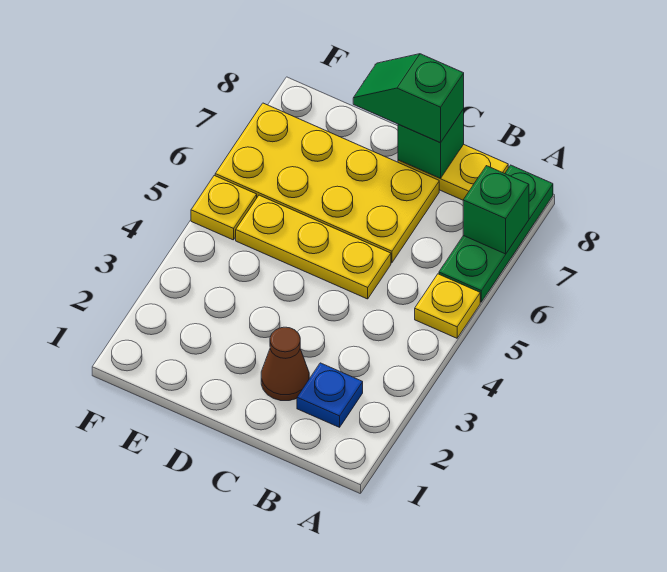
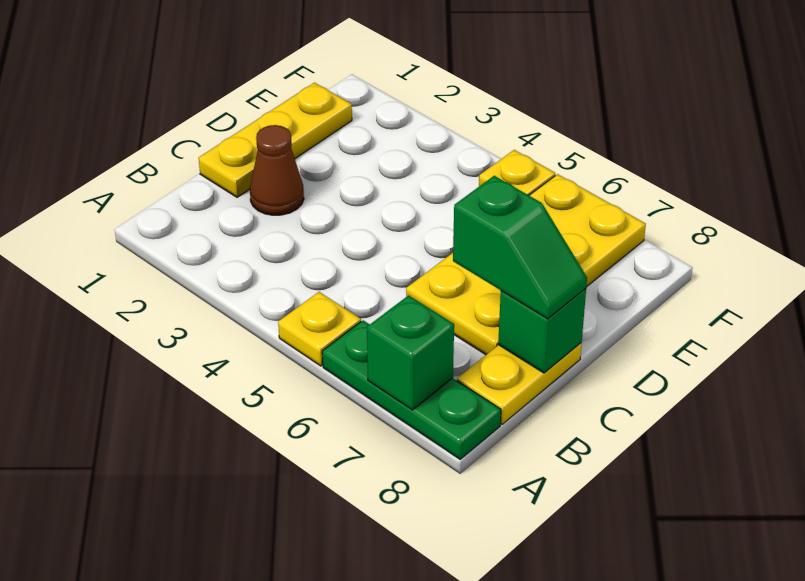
blue plate B2 level 1 -> none
yellow plate C5:E5 level 1 -> yellow plate C1:E1 level 1
green slope C8:D8 level 3 top C -> green slope C7:C8 level 3 top 7

